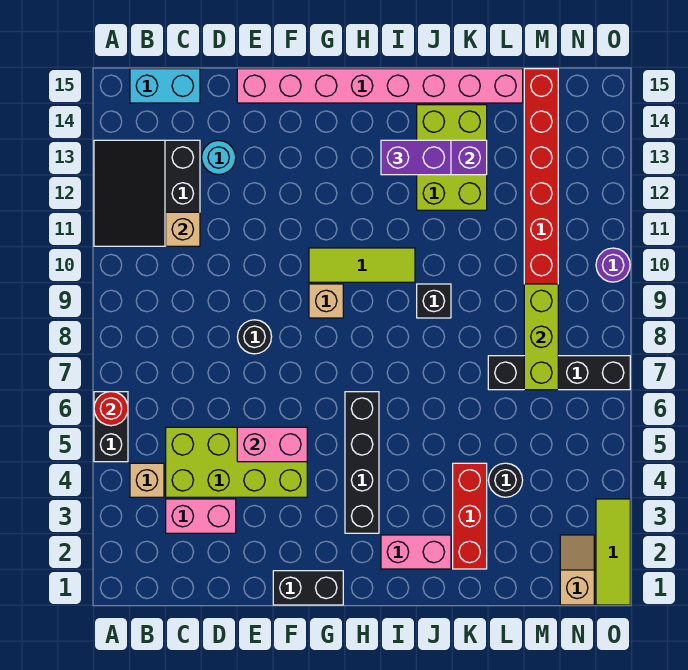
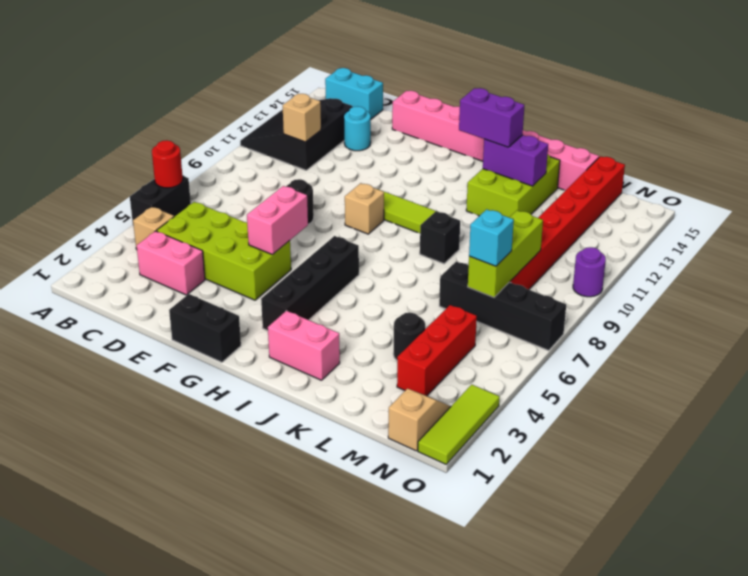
pink brick E5:F5 level 2 -> pink brick F5:F6 level 2
red brick K2:K4 level 1 -> red brick M3:M5 level 1
none -> cyan brick M7 level 3

